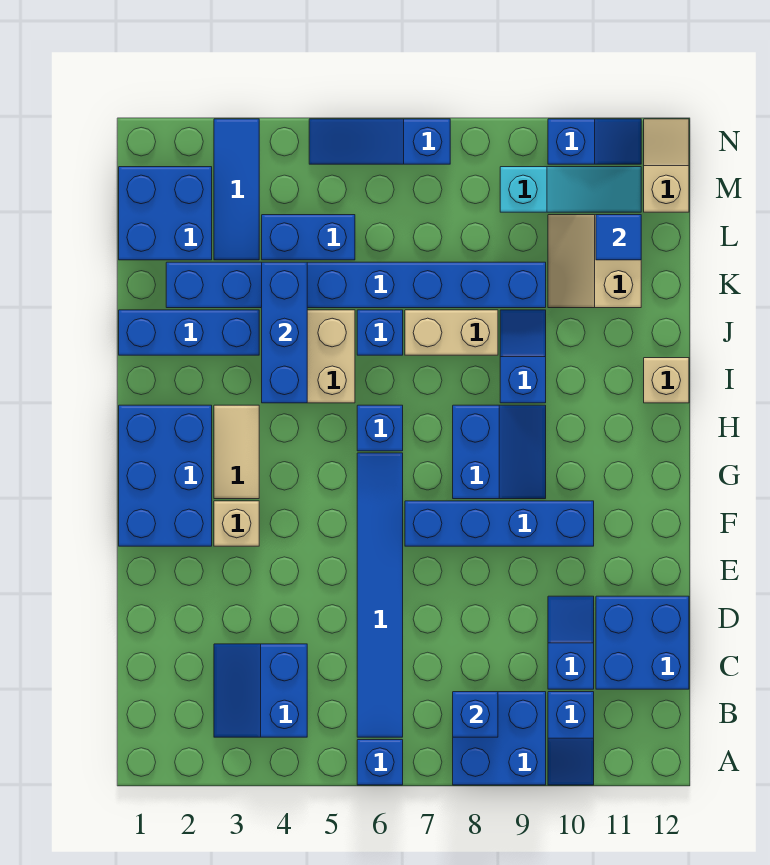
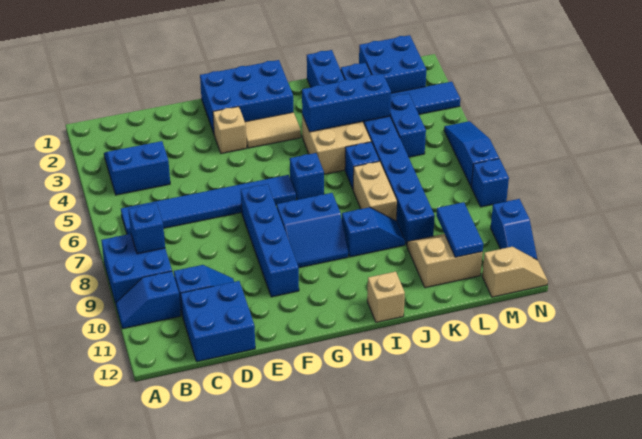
blue brick A6 level 1 -> blue brick N8 level 1
blue tile L11 level 2 -> blue tile L10:L11 level 2
cyan slope M9:M11 level 1 top 9 -> none

